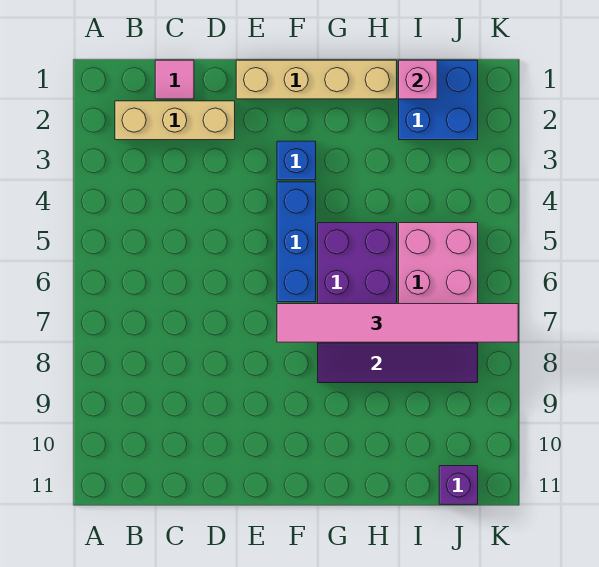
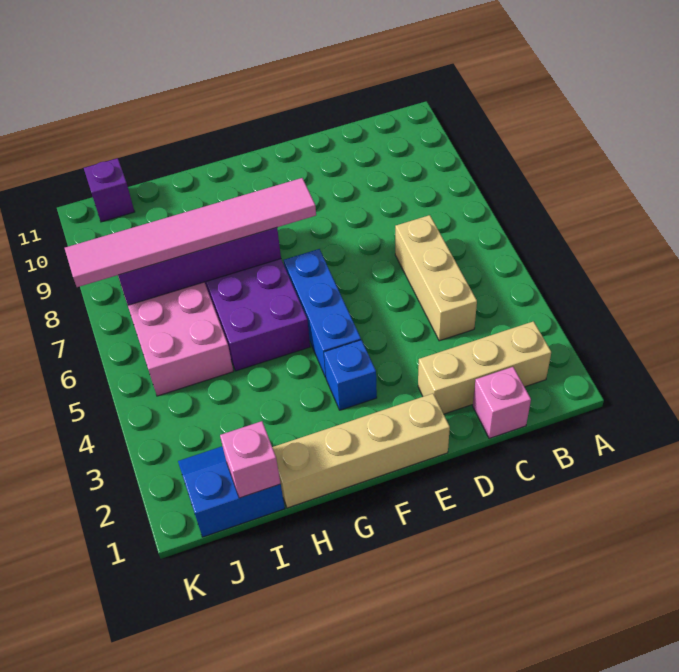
pink tile C1 level 1 -> pink brick C1 level 1
none -> tan brick C4:C6 level 1
blue brick I1:J2 level 1 -> blue slope I1:J2 level 1 top 1

